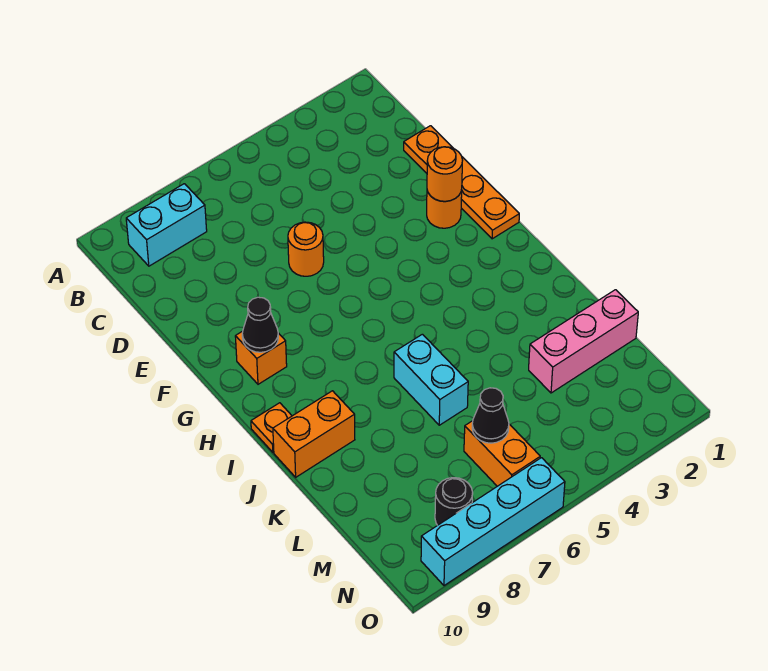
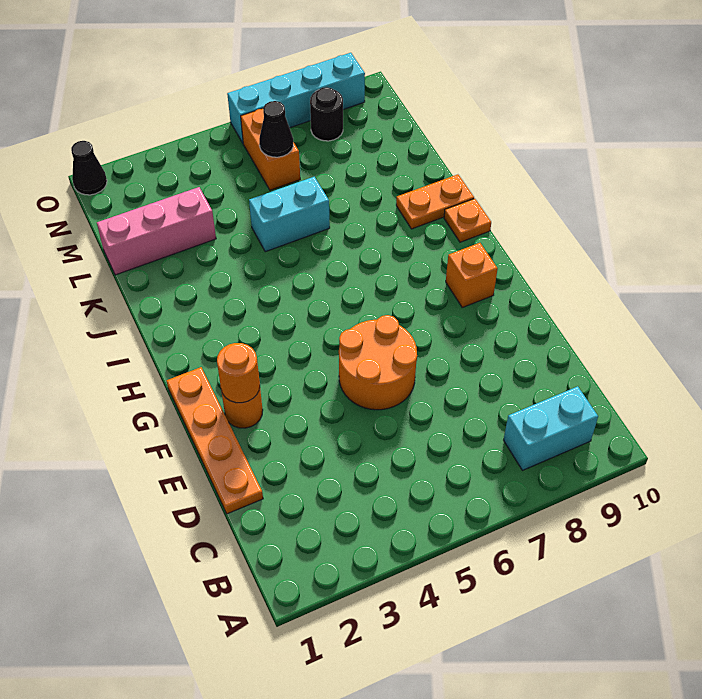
orange round brick E6 level 1 -> orange round brick E5:F6 level 1
black cone G9 level 2 -> black cone O1 level 1
cyan brick J6:K6 level 1 -> cyan brick K5:K6 level 1
orange brick J9:J10 level 1 -> orange plate J9:J10 level 1

